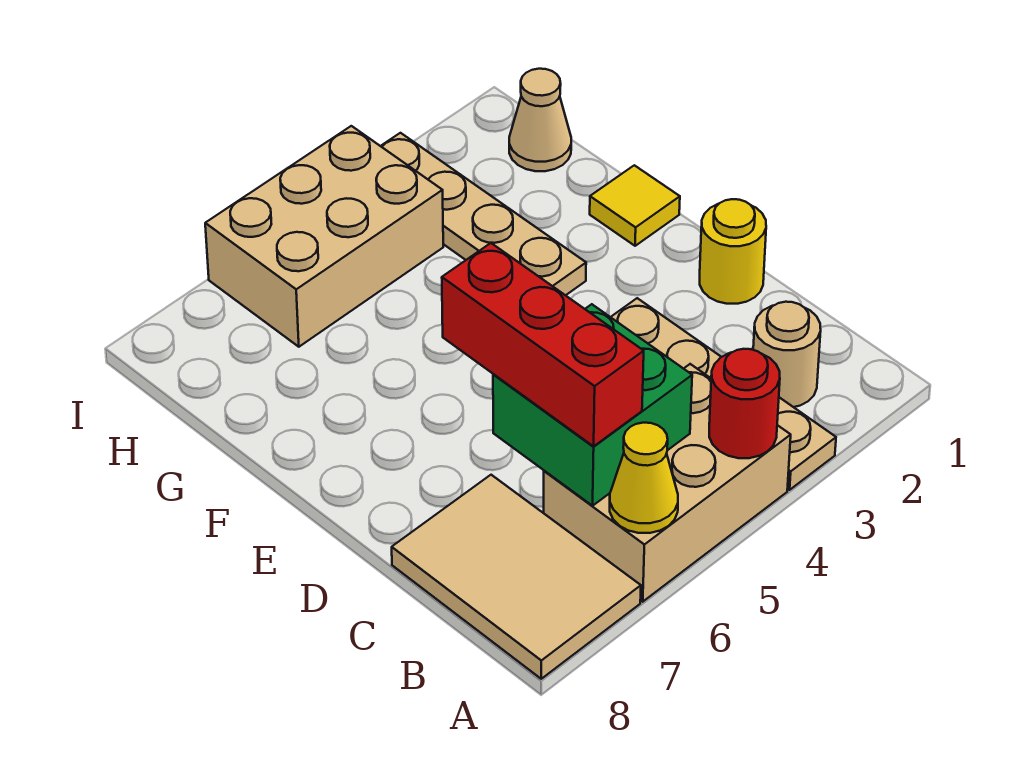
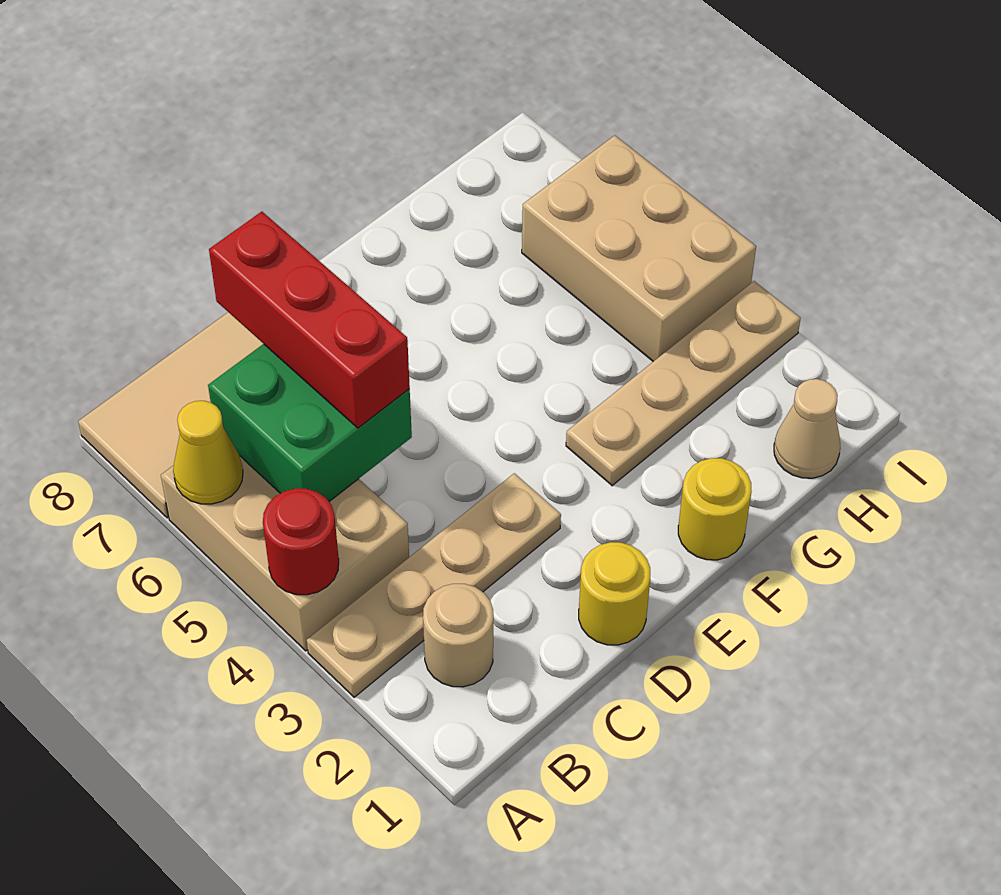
red brick B6:D6 level 3 -> red brick C5:C7 level 3
yellow tile F1 level 1 -> yellow round brick F1 level 1

